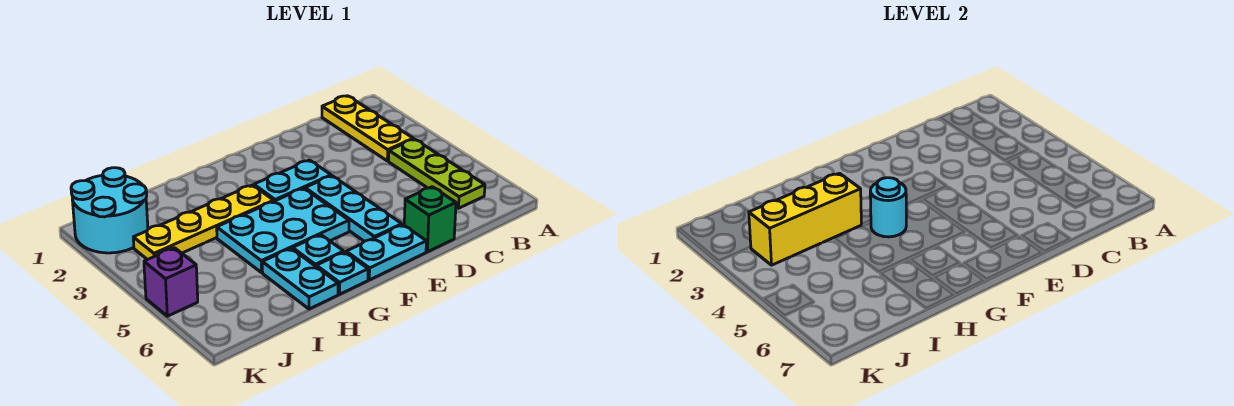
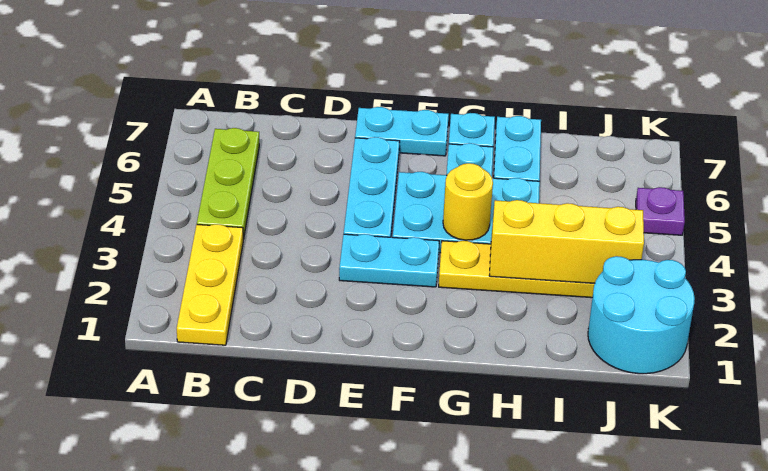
green brick D7 level 1 -> none
cyan round brick G4 level 2 -> yellow round brick G4 level 2
purple brick K5 level 1 -> purple plate K5 level 1

